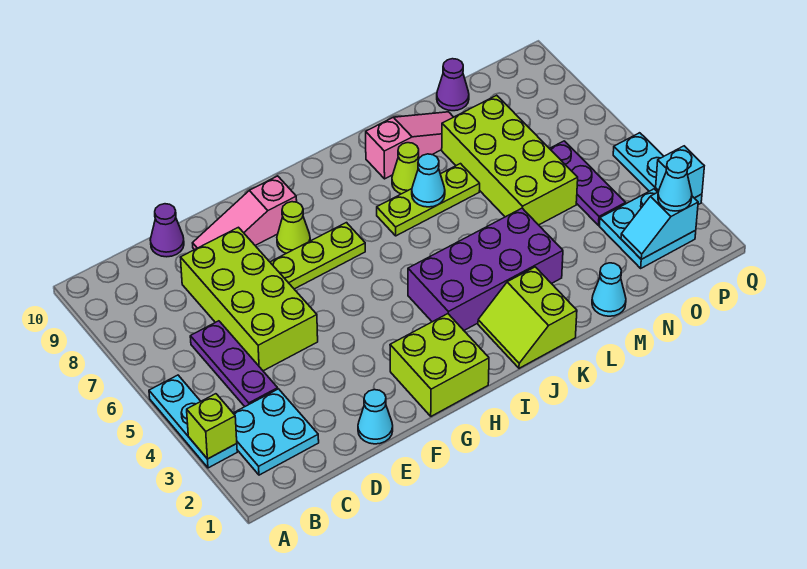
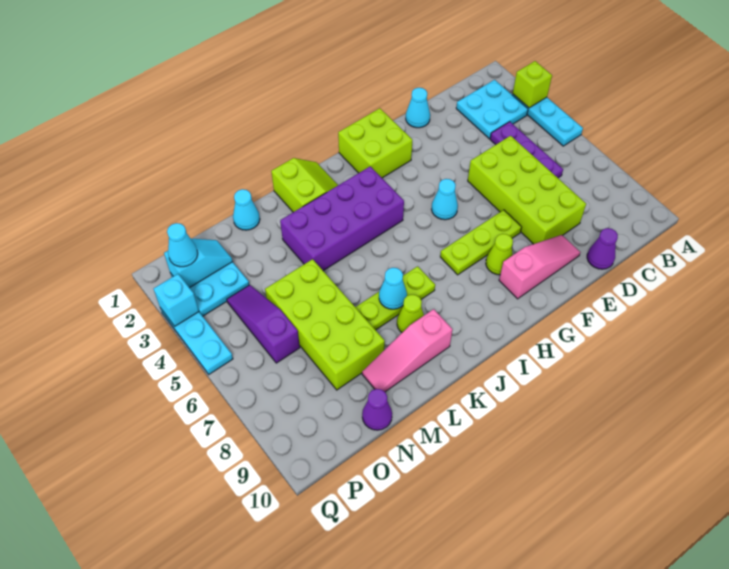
none -> cyan cone G5 level 1
purple plate O4:O6 level 1 -> purple slope O4:O6 level 1 top 6

